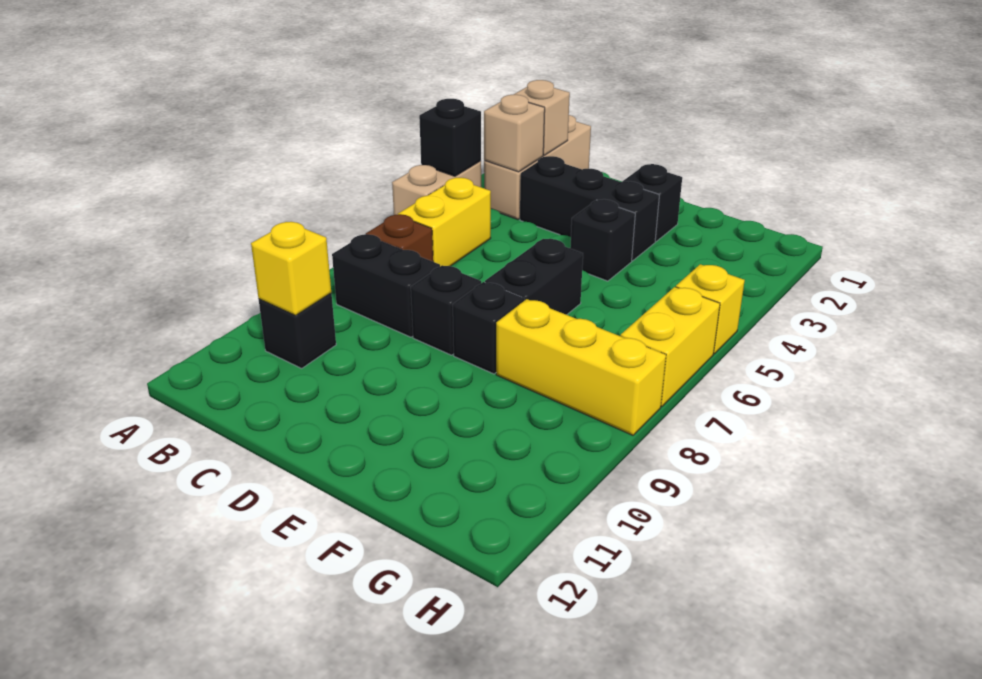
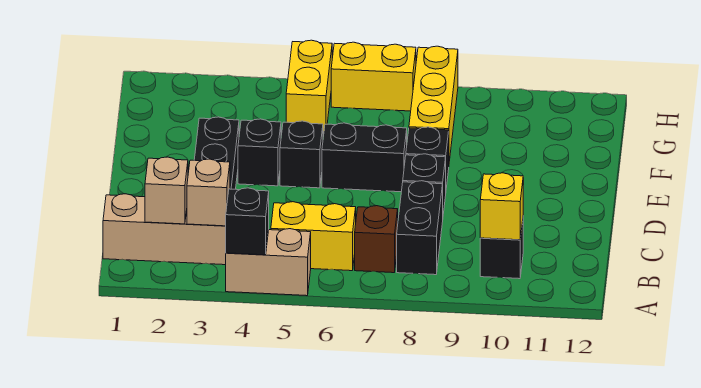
black brick E2 level 1 -> black brick E5 level 1
yellow brick H5 level 1 -> yellow brick G5:H5 level 1

